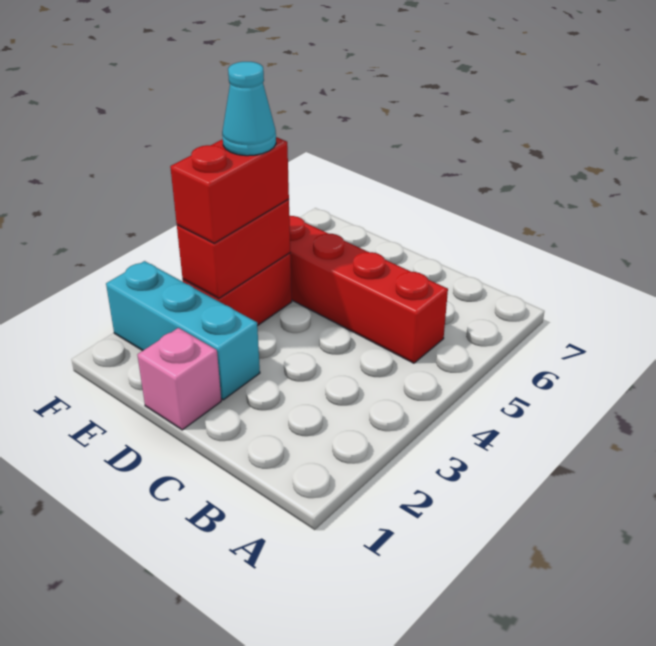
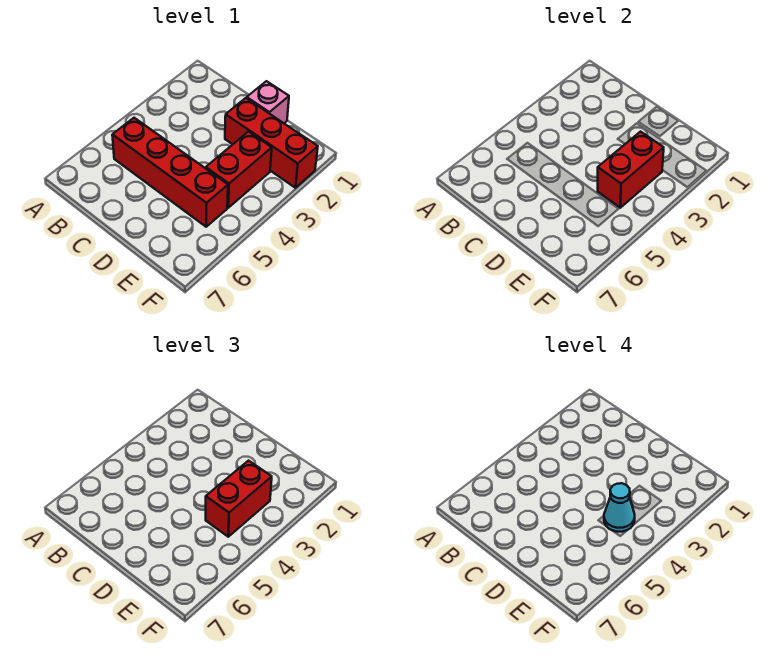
cyan brick D2:F2 level 1 -> red brick D2:F2 level 1

